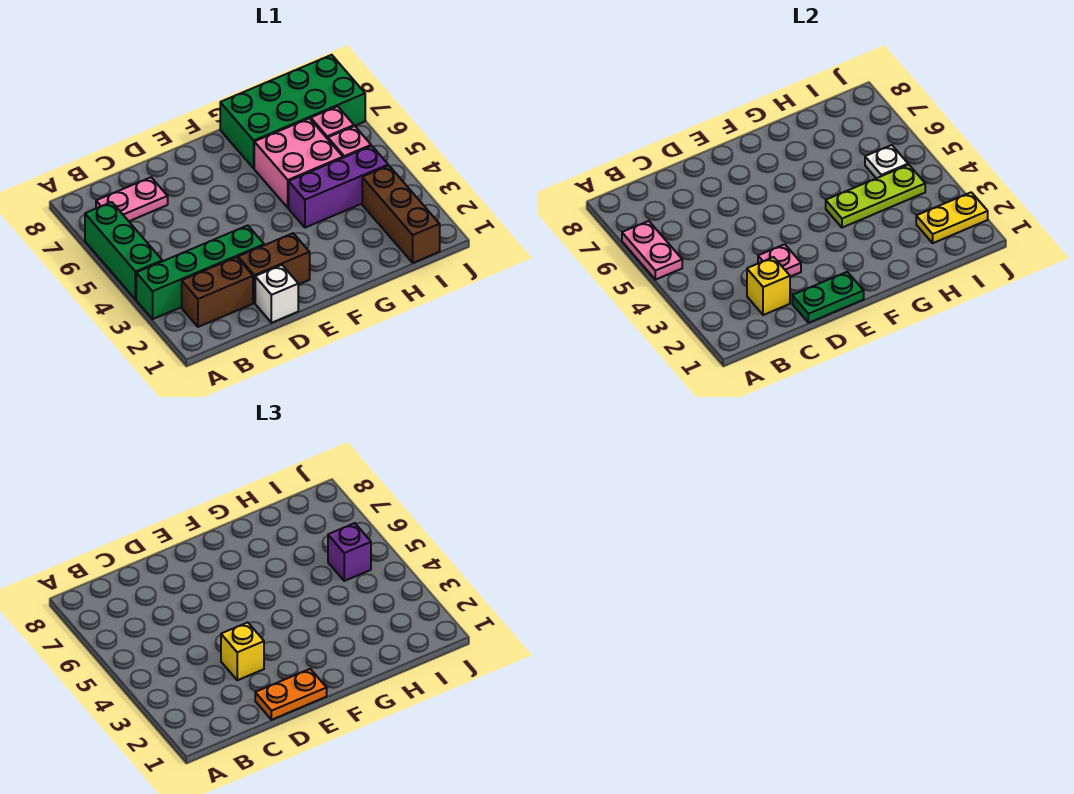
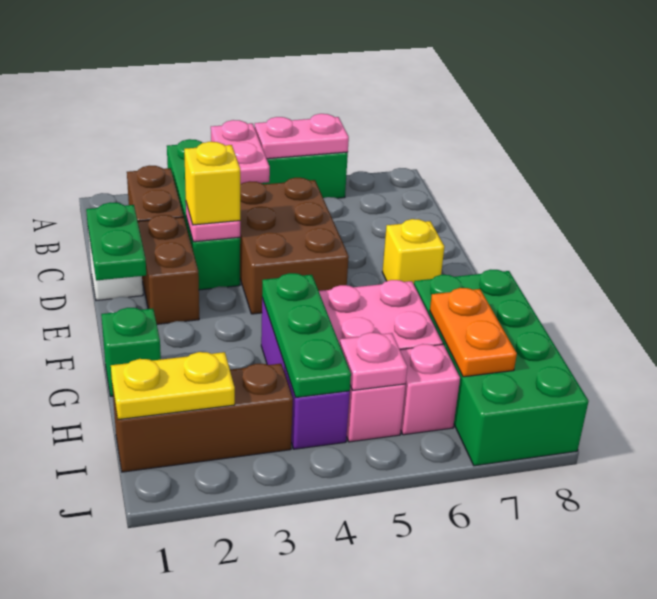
pink plate B7:C7 level 1 -> pink plate A4:B4 level 2
yellow brick C2 level 2 -> yellow brick E7 level 1
none -> brown brick C4:E5 level 1
orange plate D1:E1 level 3 -> orange plate H7:I7 level 2
none -> green brick G1 level 1
lime plate G4:I4 level 2 -> green plate G4:I4 level 2
yellow plate I2:J2 level 2 -> yellow plate I1:I2 level 2
white plate I5 level 2 -> pink plate I5 level 2
purple brick I5 level 3 -> none

